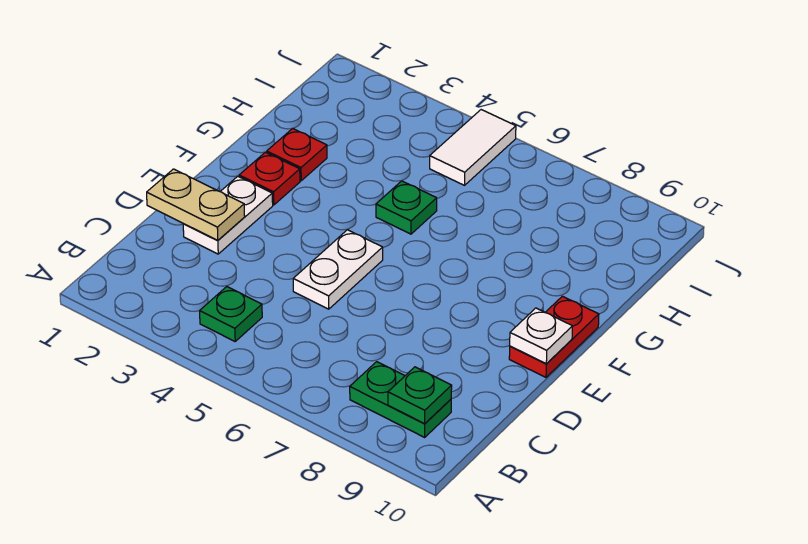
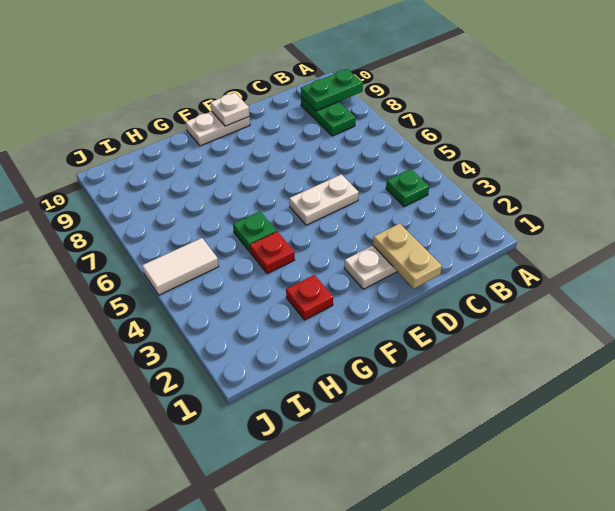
green plate B9 level 2 -> green plate A9:B9 level 2
red plate E10:F10 level 1 -> white plate E10:F10 level 1
red plate F2 level 1 -> red plate G4 level 1

